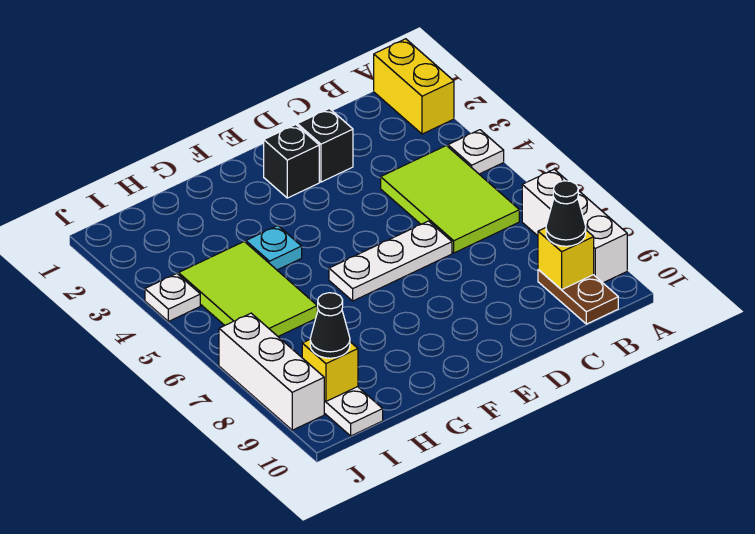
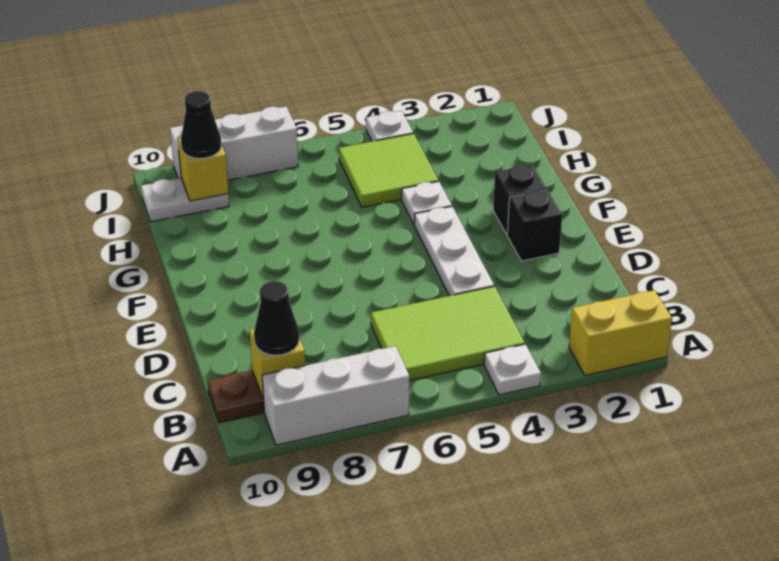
black brick D2 level 1 -> black brick F2 level 1
white plate D6:F6 level 1 -> white plate D4:F4 level 1
cyan plate G4 level 1 -> white plate G4 level 1
lime tile H4:I6 level 1 -> lime tile H4:I5 level 1

